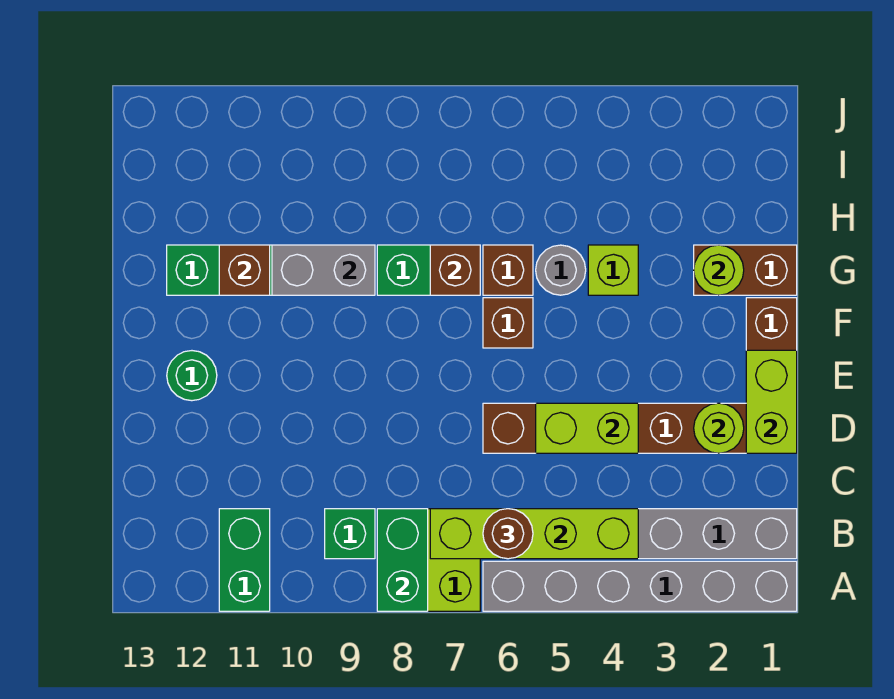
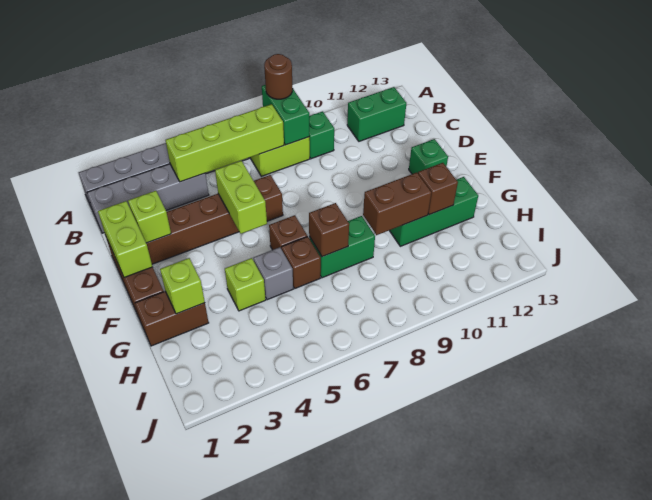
green brick A11:B11 level 1 -> green brick B11:B12 level 1
brown round brick B6 level 3 -> brown round brick A8 level 3
lime round brick D2 level 2 -> lime brick D2 level 2
lime brick D4:D5 level 2 -> lime brick D5:E5 level 2
green round brick E12 level 1 -> green brick E12 level 1
lime round brick G2 level 2 -> lime brick G2 level 2
grey round brick G5 level 1 -> grey brick G5 level 1
grey brick G9:G10 level 2 -> brown brick G9:G10 level 2

